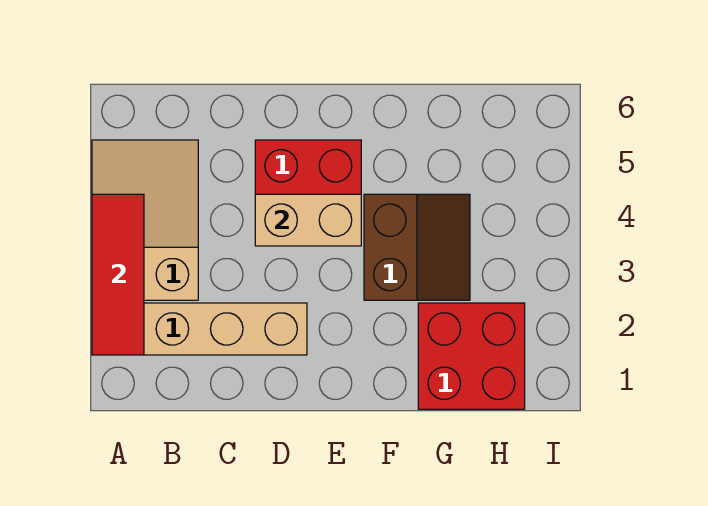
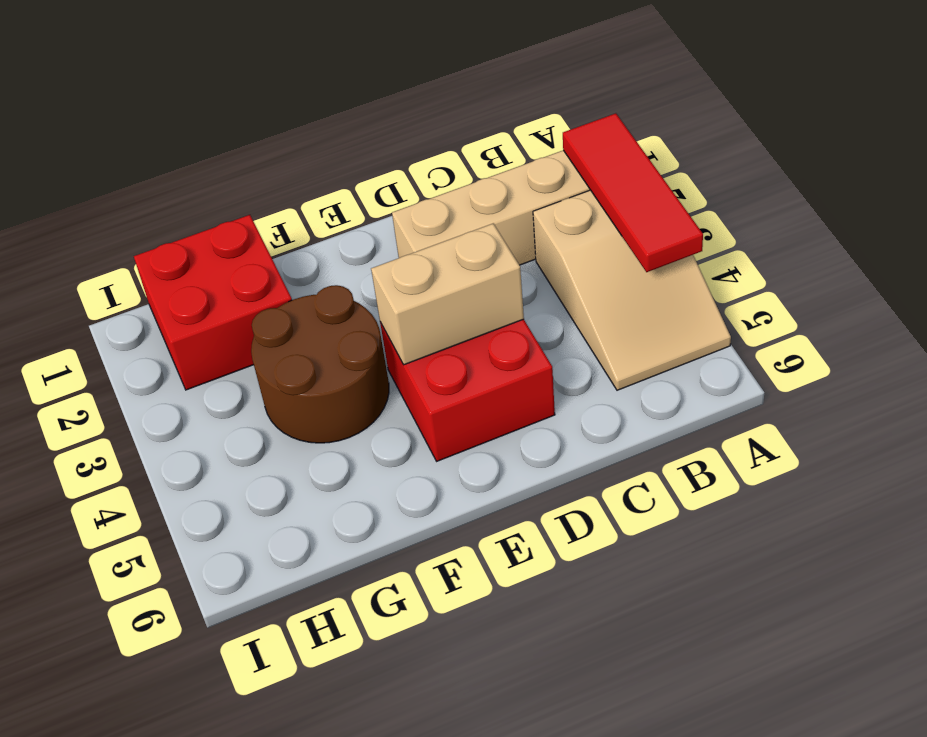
brown slope F3:G4 level 1 top F -> brown round brick F3:G4 level 1

